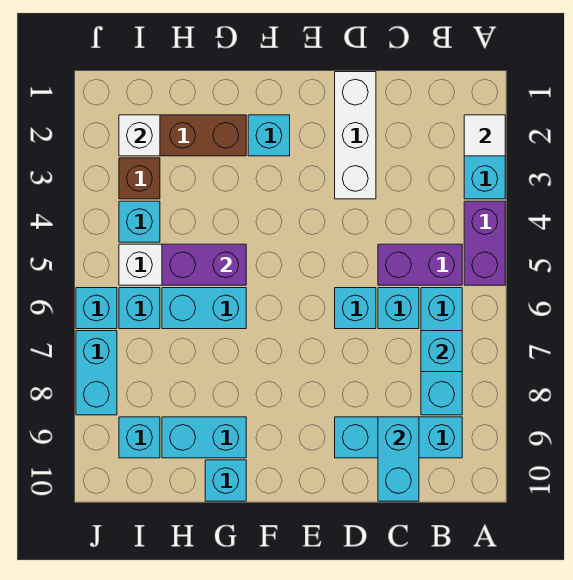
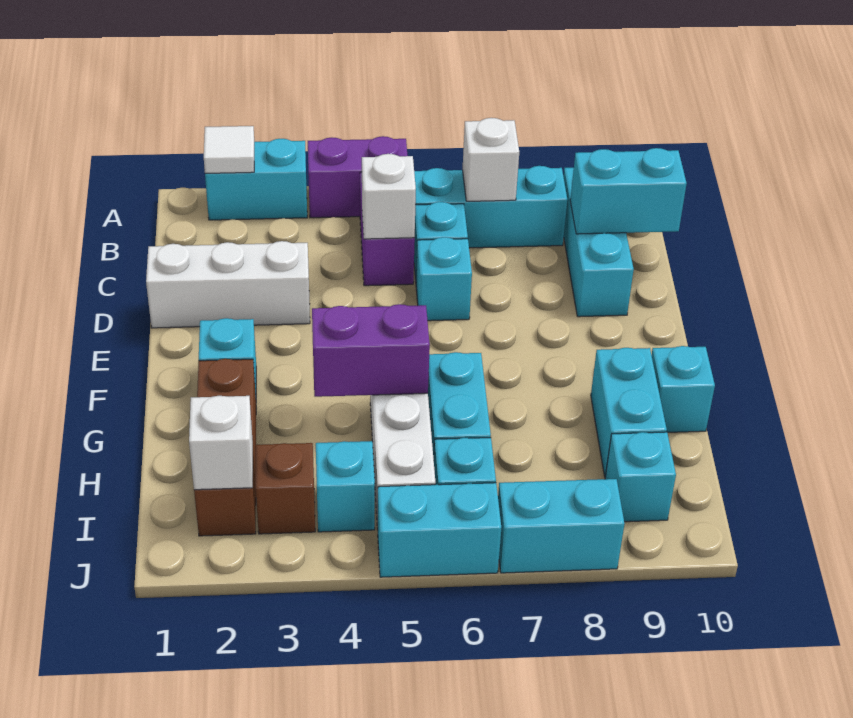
cyan brick B7 level 2 -> white brick B7 level 2
none -> white brick C5 level 2
purple brick G5:H5 level 2 -> purple brick G4:G5 level 2
cyan brick J6 level 1 -> cyan brick J5:J6 level 1

